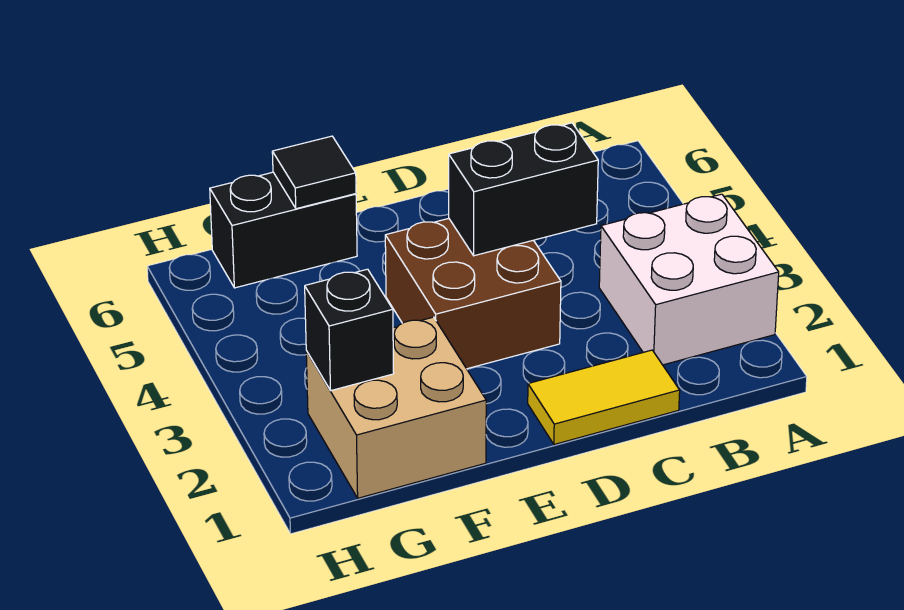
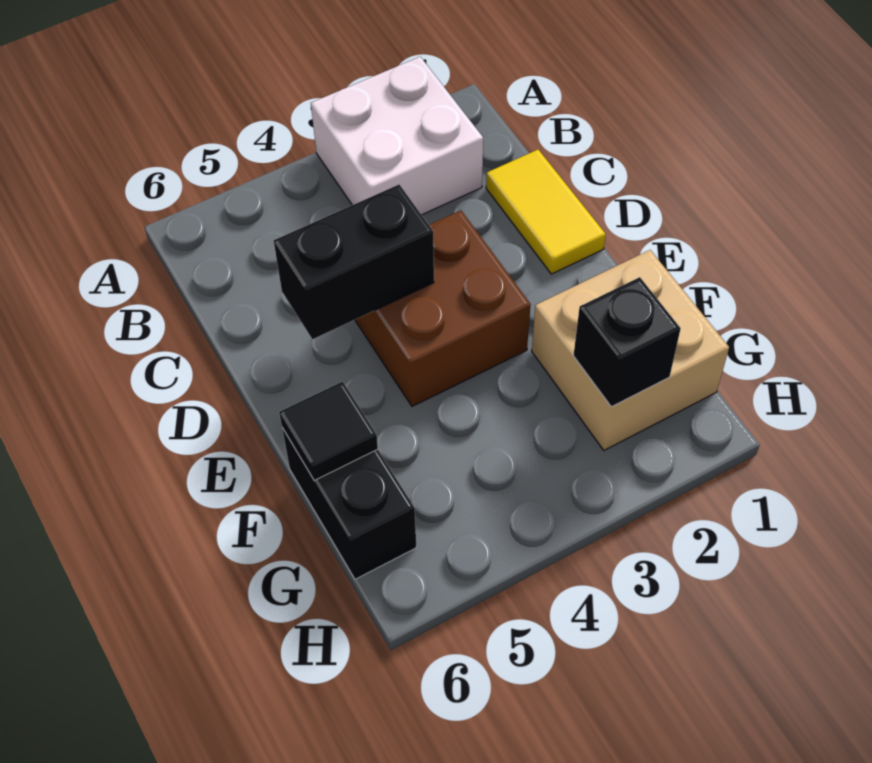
black brick C4:D4 level 2 -> black brick D4:D5 level 2

